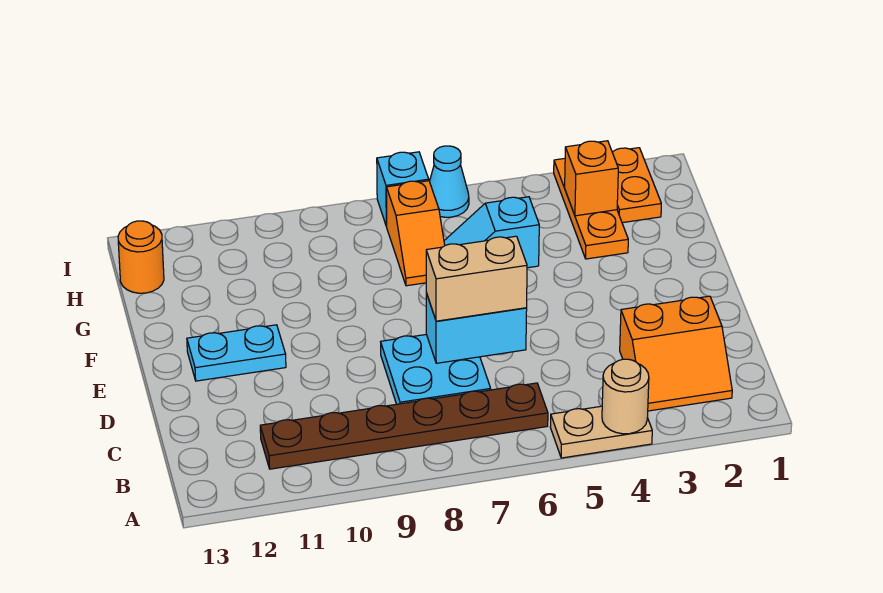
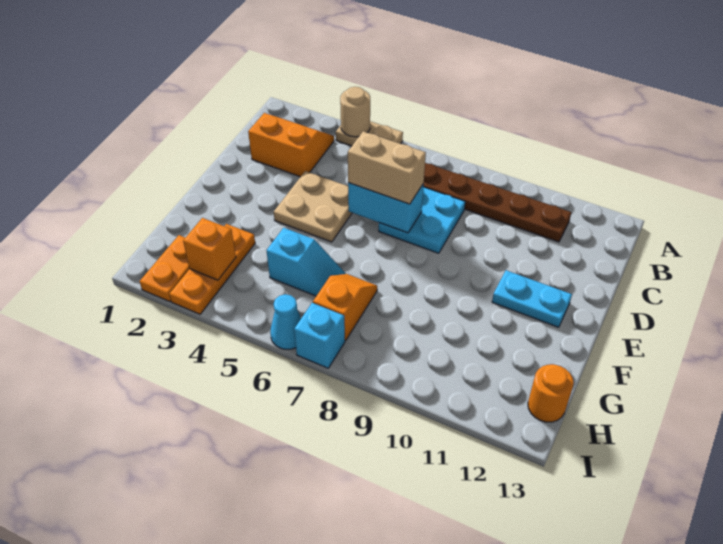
none -> tan plate D4:E5 level 1

